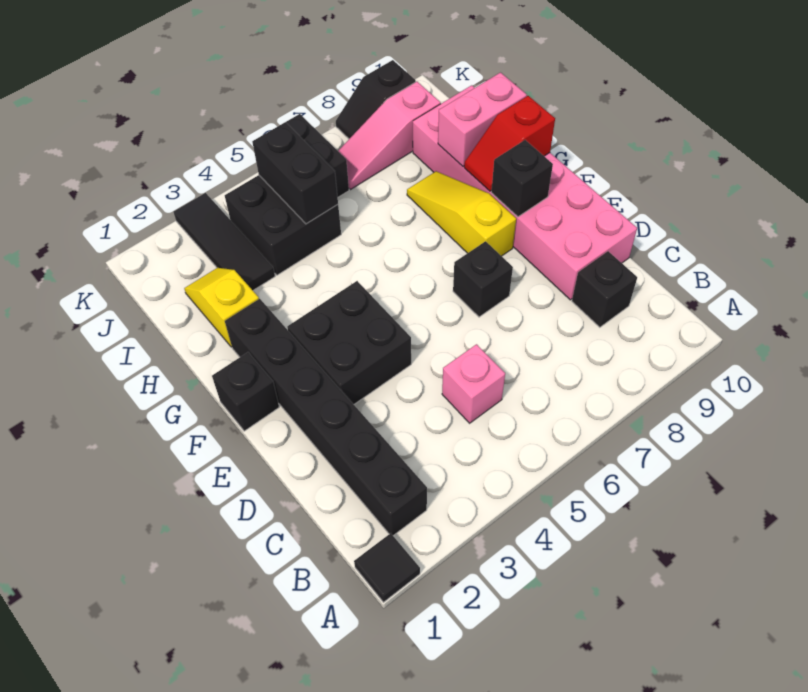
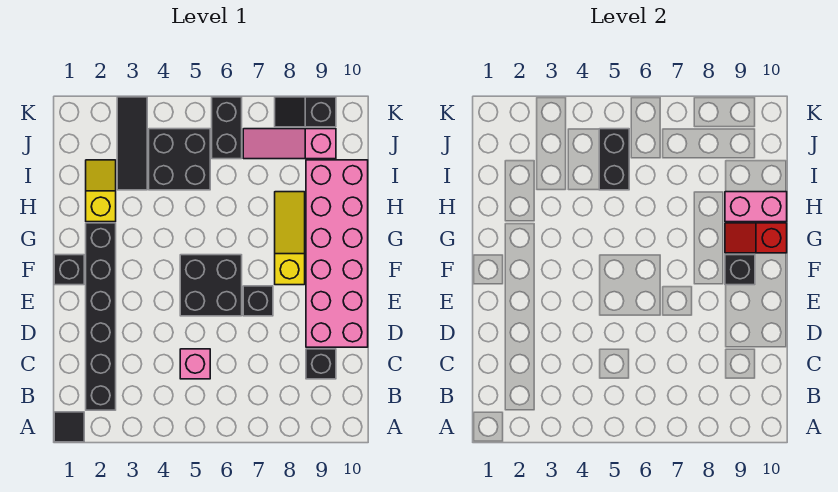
black brick E3:F4 level 1 -> black brick E5:F6 level 1

